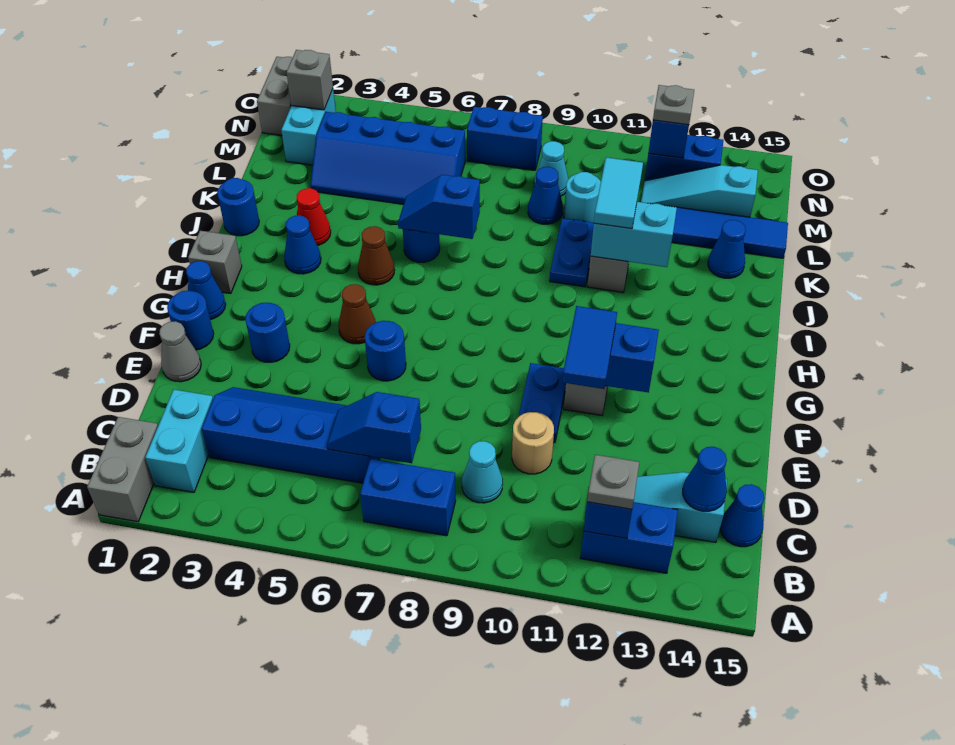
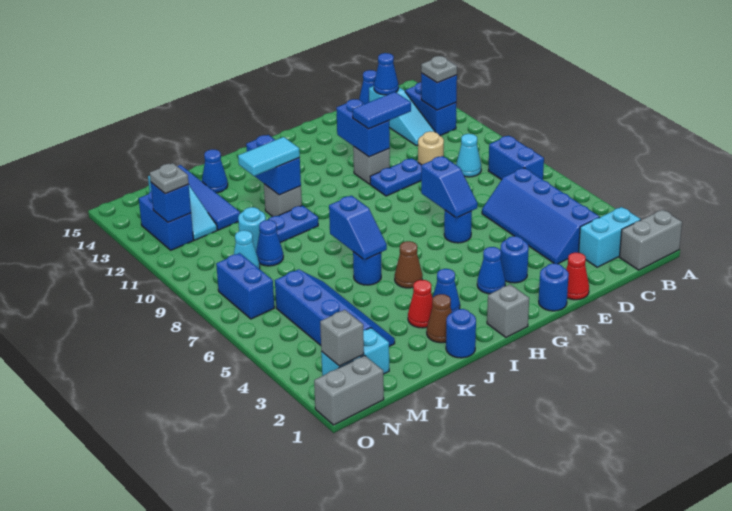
blue slope C6:C7 level 2 top 7 -> blue slope F6:F7 level 2 top 7
grey cone E1 level 1 -> red cone E1 level 1
blue cone G1 level 1 -> blue cone G3 level 1
brown cone G5 level 1 -> brown cone J2 level 1
cyan brick J11:J12 level 2 -> blue brick J11:J12 level 2

